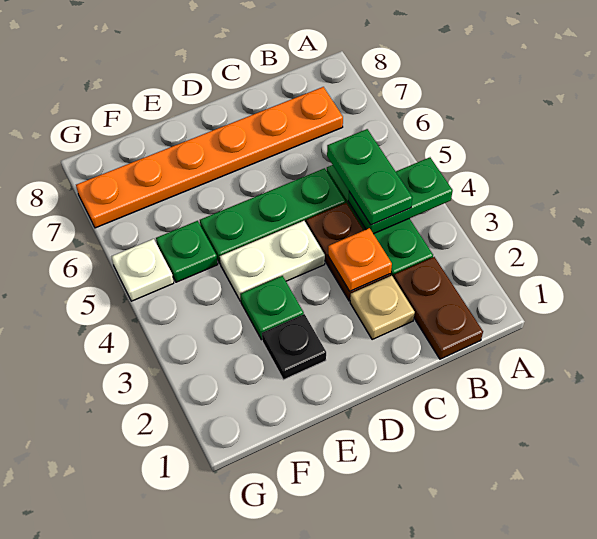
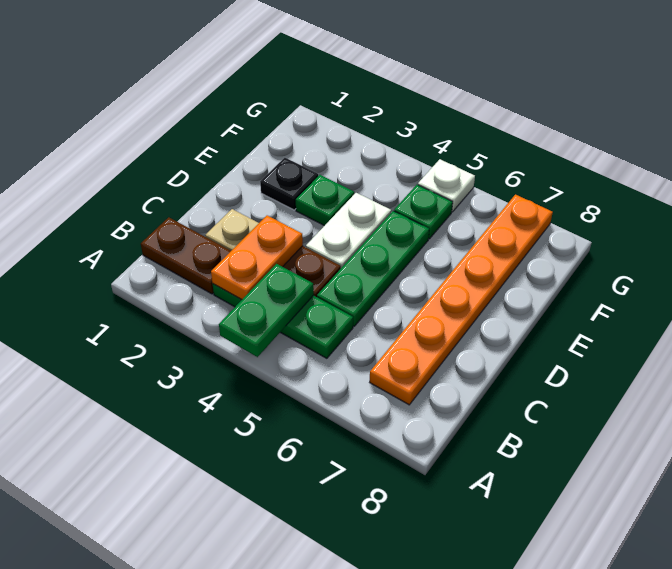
green plate B4:B5 level 3 -> none
orange plate C3 level 2 -> orange plate B3:C3 level 2

